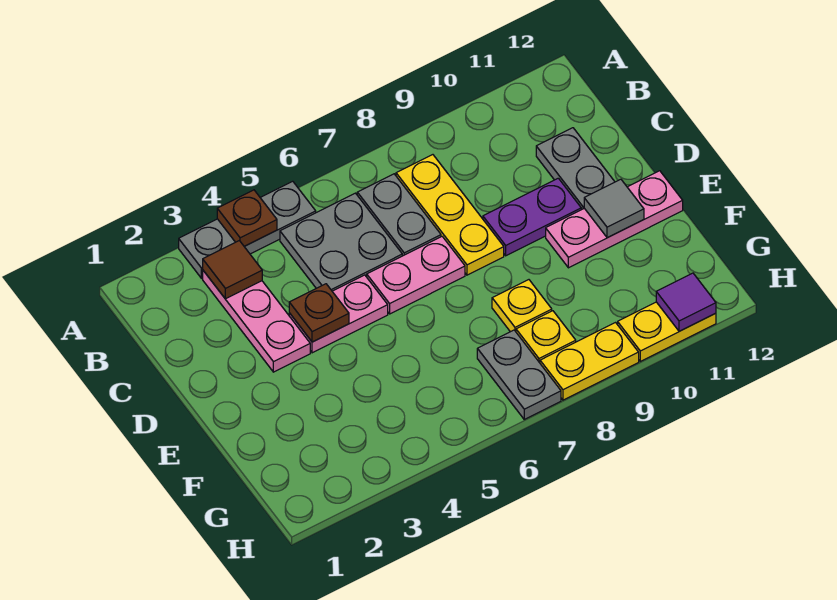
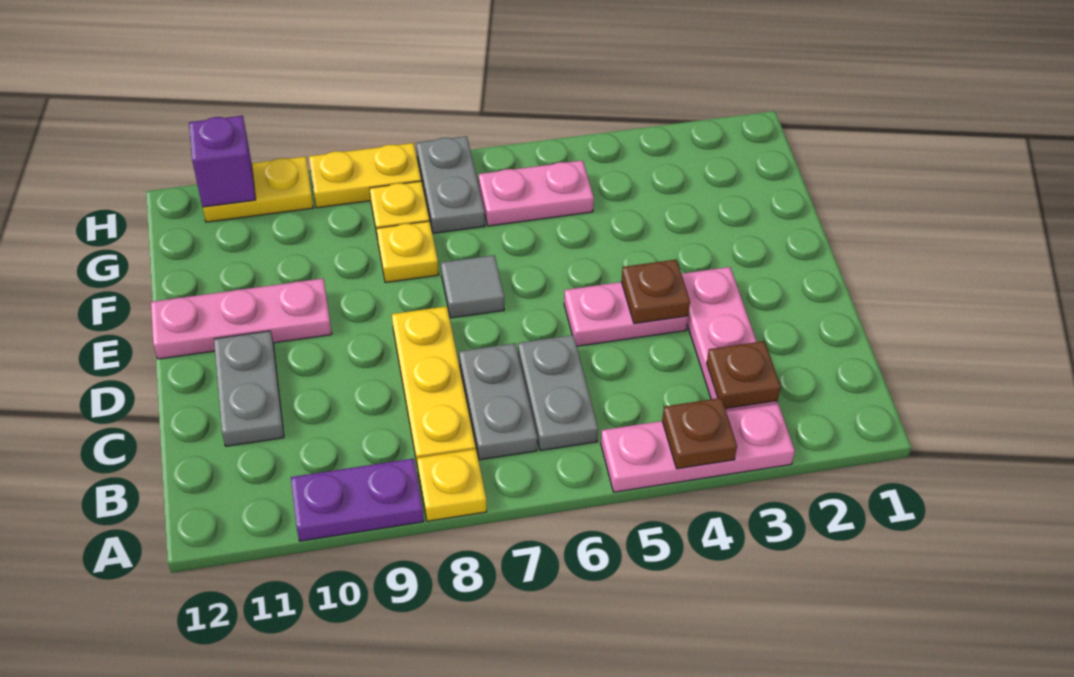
grey plate A3:A5 level 1 -> pink plate A3:A5 level 1
none -> yellow plate A8 level 1
brown tile B3 level 2 -> brown plate B3 level 2
grey plate B5:C6 level 1 -> grey plate B6:C6 level 1
pink plate D6:D7 level 1 -> pink plate G5:G6 level 1
purple plate D9:D10 level 1 -> purple plate A9:A10 level 1
grey tile E11 level 2 -> grey tile E7 level 1
purple tile H11 level 2 -> purple brick H11 level 2

